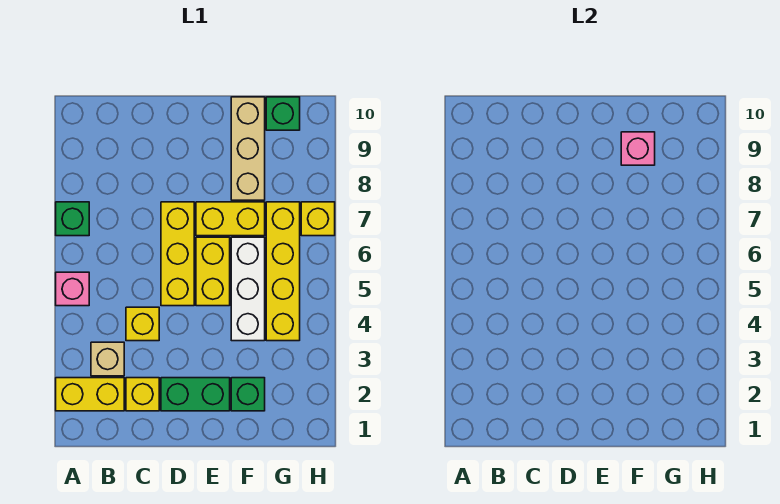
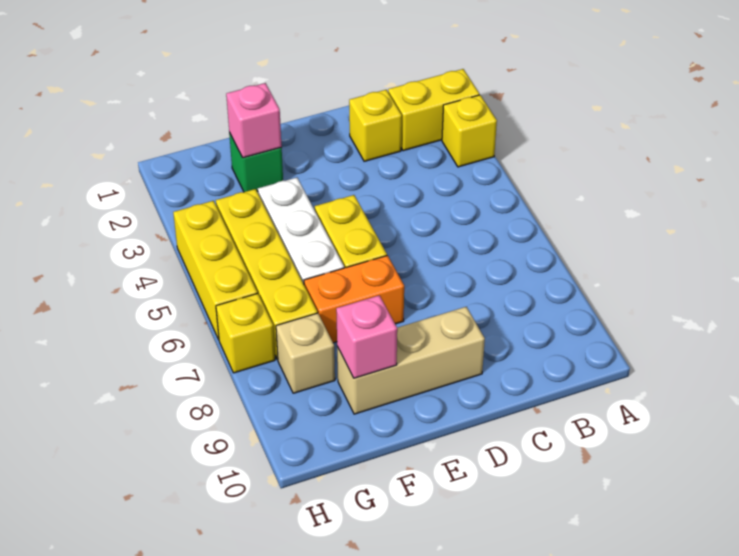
pink brick A5 level 1 -> pink brick F2 level 2
green brick A7 level 1 -> none
tan brick B3 level 1 -> tan brick G8 level 1
yellow brick C4 level 1 -> yellow brick A3 level 1
green brick D2:E2 level 1 -> none
yellow brick D5:D7 level 1 -> yellow brick H4:H6 level 1
yellow brick E7:F7 level 1 -> orange brick E7:F7 level 1
tan brick F8:F10 level 1 -> tan brick D9:F9 level 1
green brick G10 level 1 -> none

